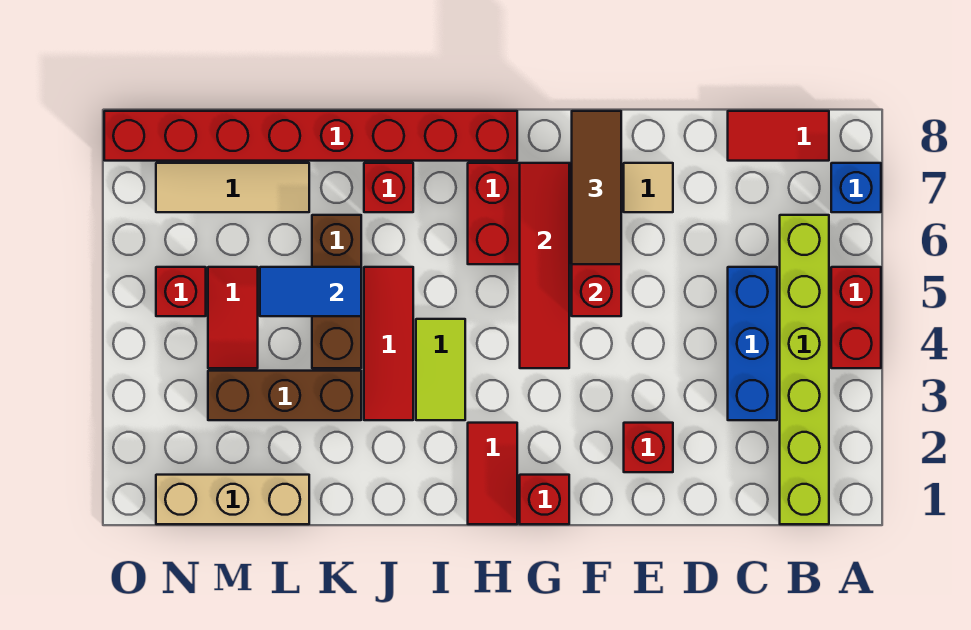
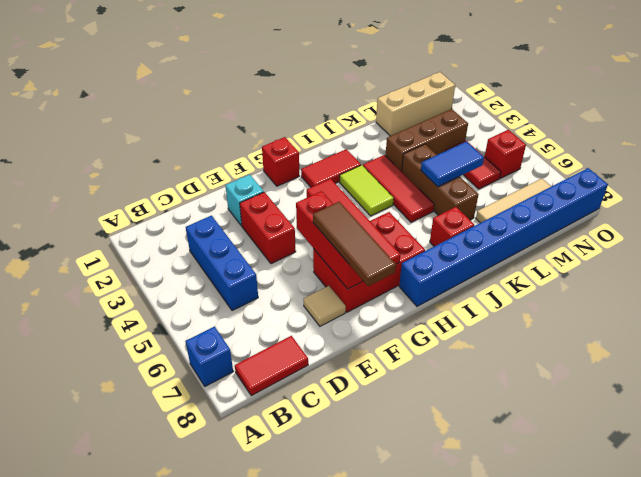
red brick A4:A5 level 1 -> red brick E3:E4 level 1
lime brick B1:B6 level 1 -> none
red brick E2 level 1 -> cyan brick E2 level 1
red tile H1:H2 level 1 -> red tile H2:I2 level 1
red brick H8:O8 level 1 -> blue brick H8:O8 level 1

